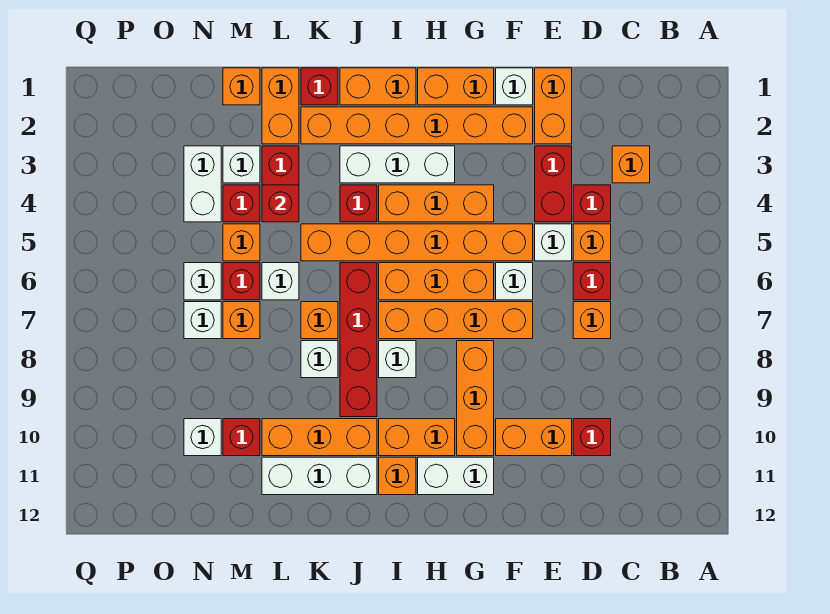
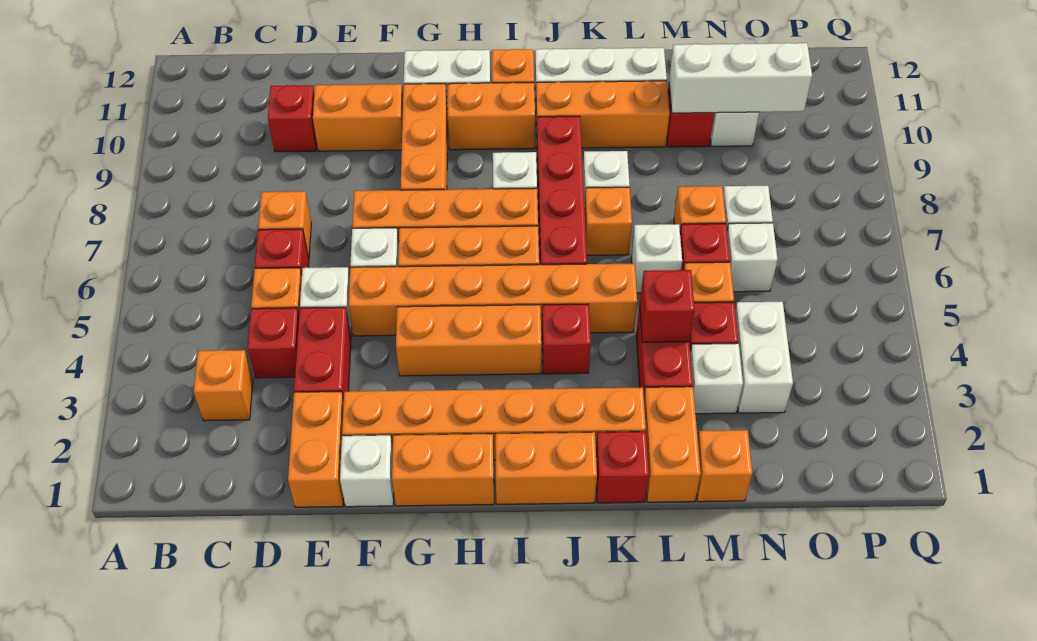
white brick H3:J3 level 1 -> white brick M10:O10 level 2

